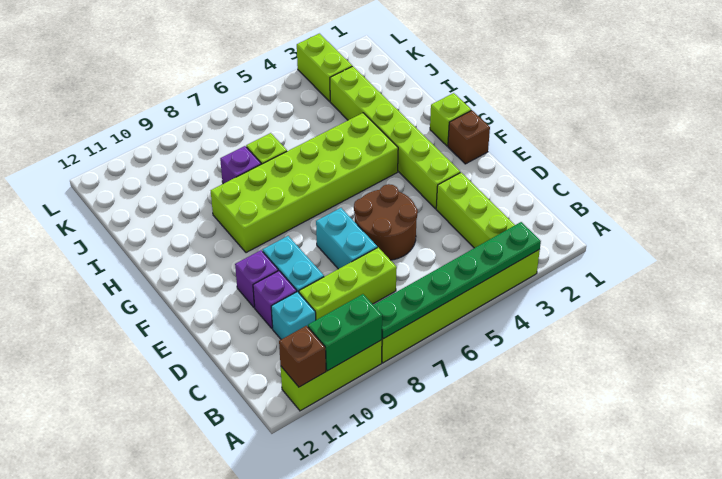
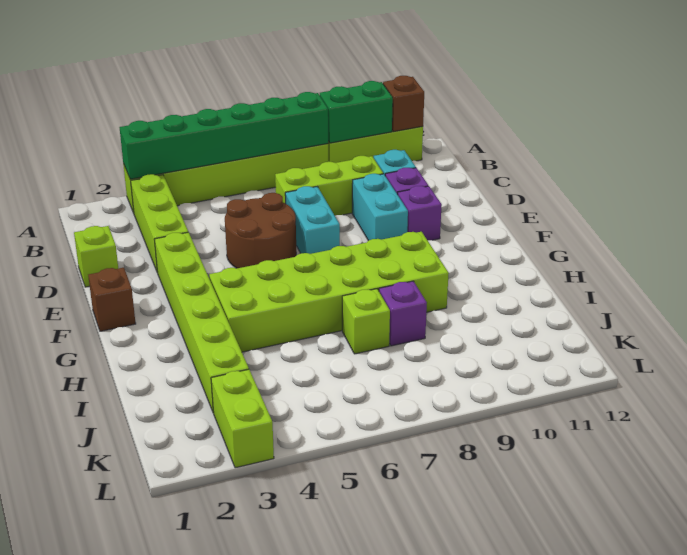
green plate A3:A8 level 2 -> green brick A3:A8 level 2
lime brick G1 level 1 -> lime brick D1 level 1

